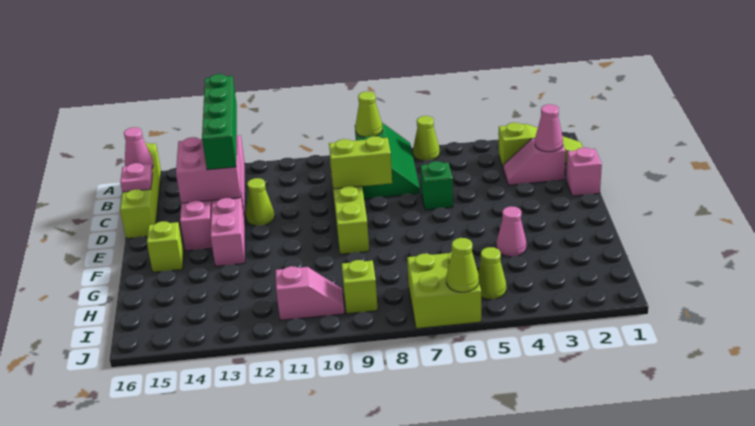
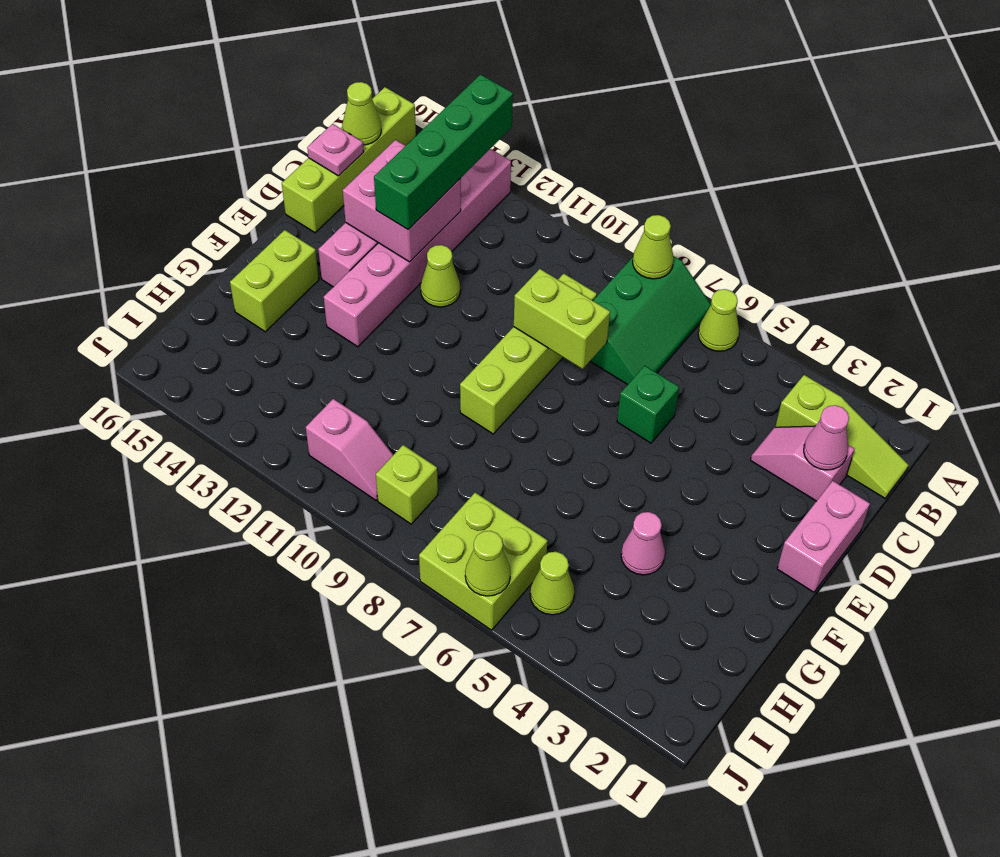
pink cone B16 level 2 -> lime cone B16 level 2
pink brick D1 level 1 -> pink brick D1:E1 level 1
lime brick F15 level 1 -> lime brick F15:G15 level 1

